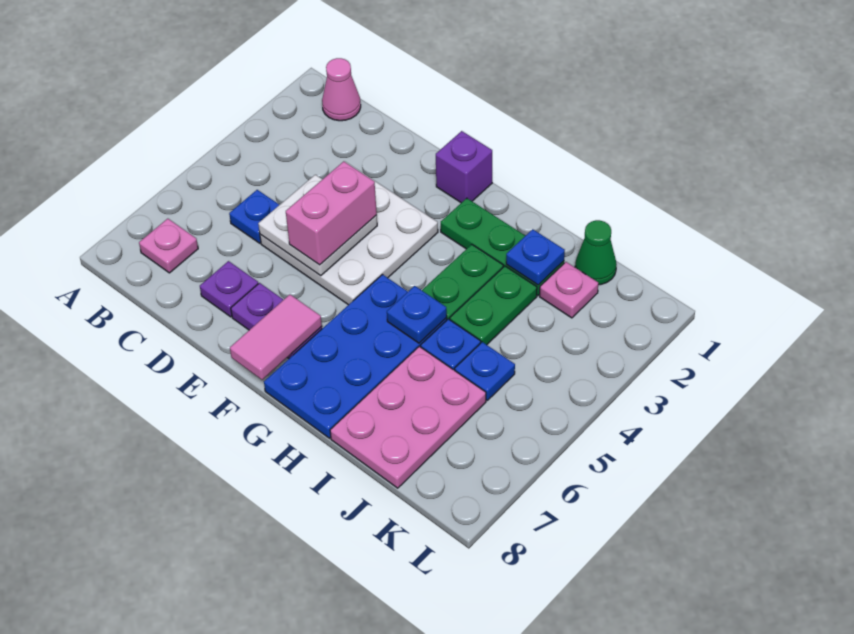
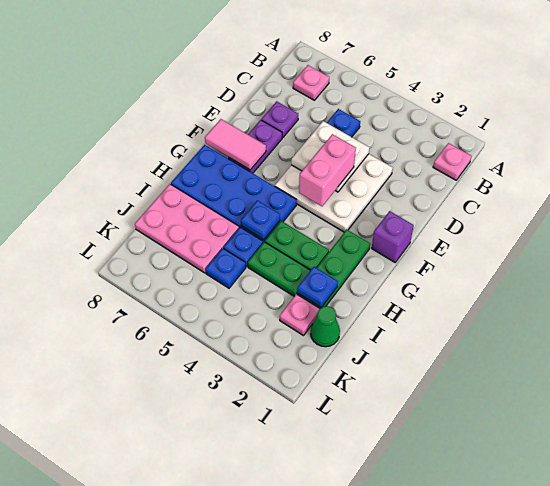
pink cone B1 level 1 -> pink plate B1 level 1
pink brick E4:E5 level 3 -> pink brick E4:F4 level 3

